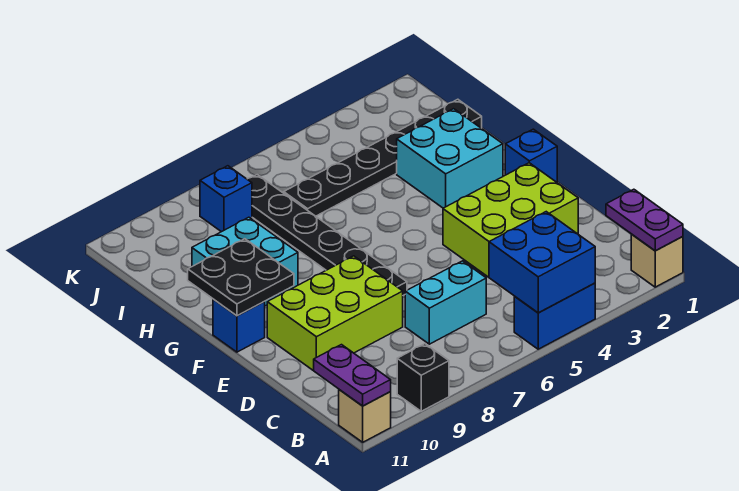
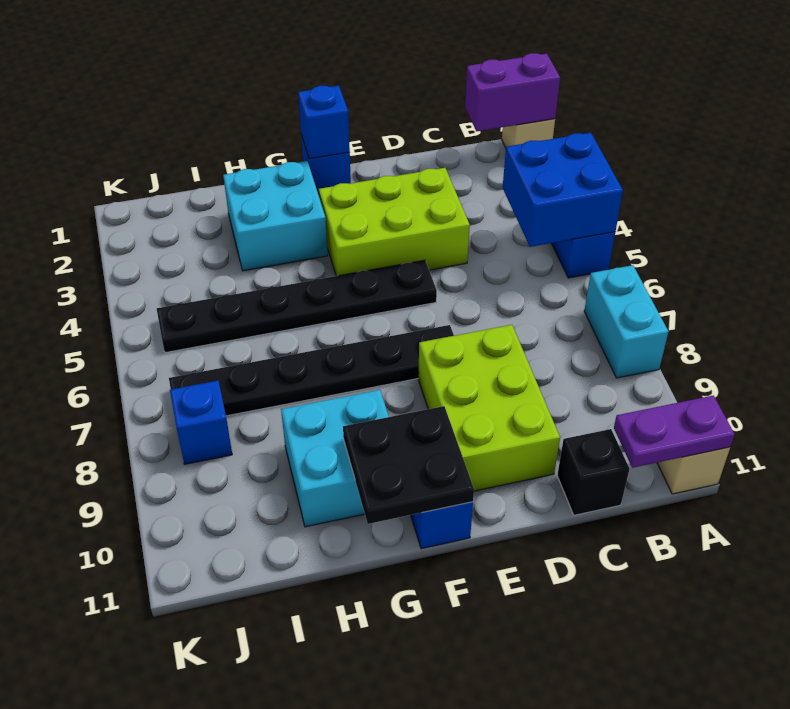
purple plate A1:B1 level 2 -> purple brick A1:B1 level 2
black brick A9 level 1 -> black brick C11 level 1
cyan brick C6:C7 level 1 -> cyan brick A7:A8 level 1
lime brick D2:E4 level 1 -> lime brick D3:F4 level 1
none -> blue brick F1 level 2
black plate I1:I6 level 1 -> black plate E5:J5 level 1

